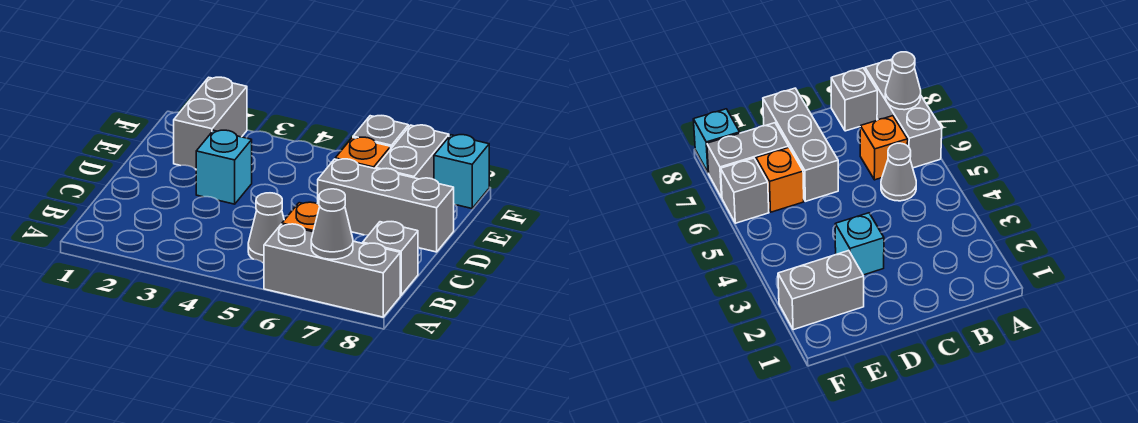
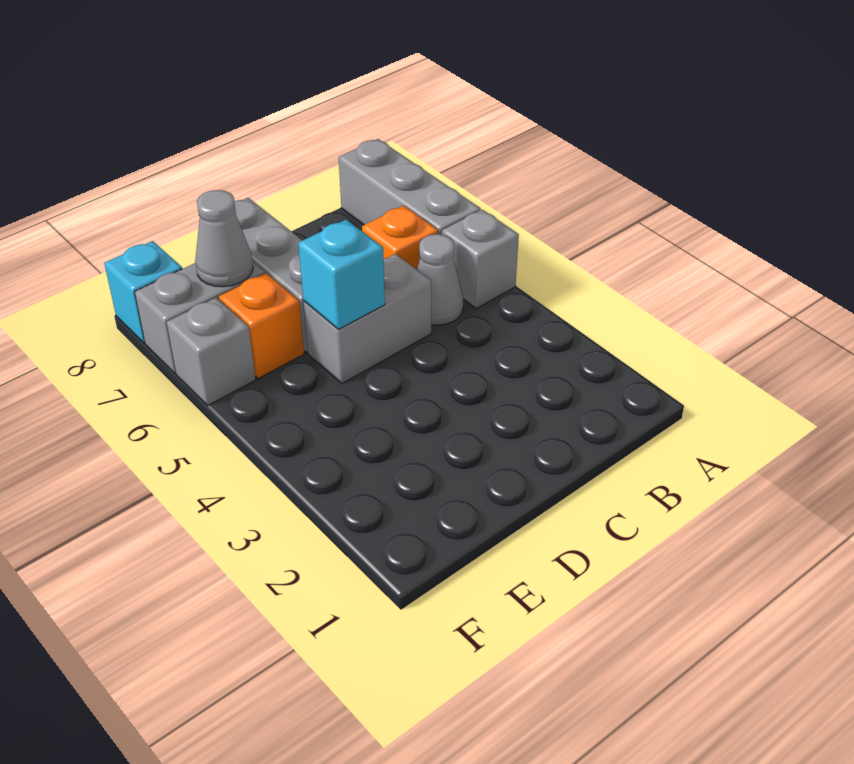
grey cone A7 level 2 -> grey cone E7 level 2
grey brick B8 level 1 -> grey brick A5 level 1
cyan brick D3 level 1 -> cyan brick D5 level 2
grey brick E2:F2 level 1 -> grey brick C5:D5 level 1

